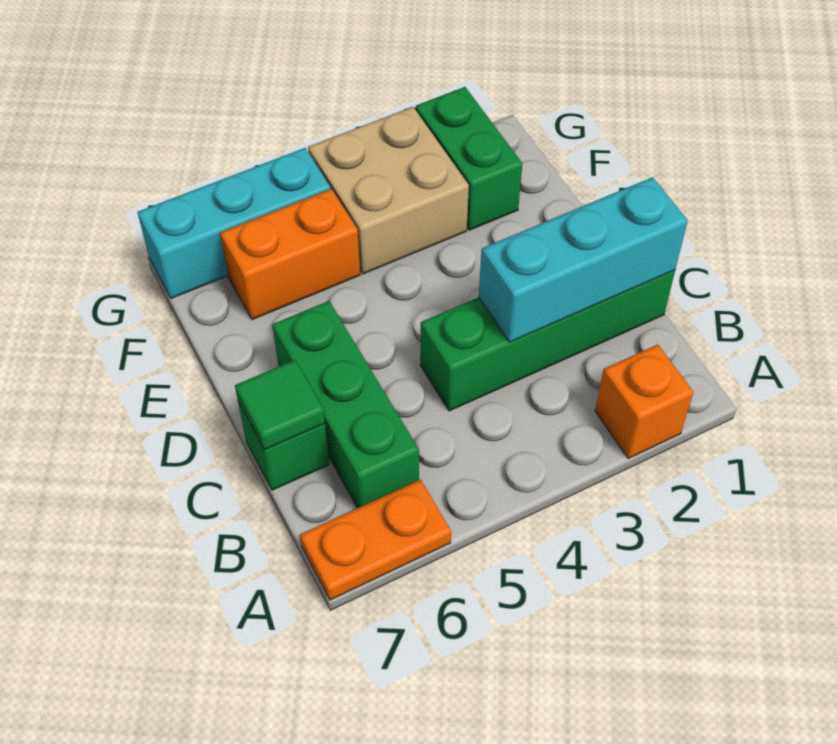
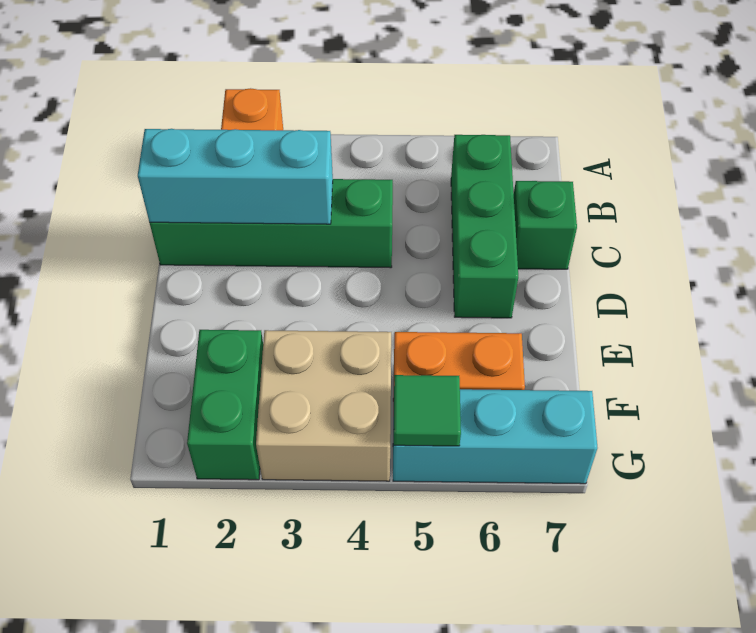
orange plate A6:A7 level 1 -> none
green tile C7 level 2 -> green tile G5 level 2

